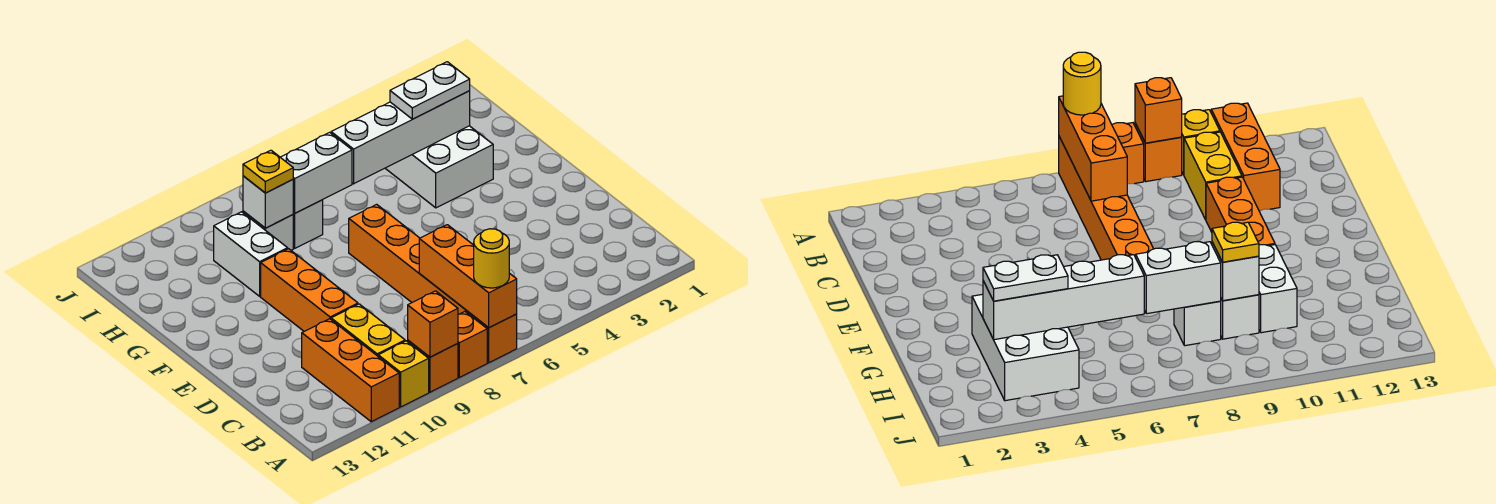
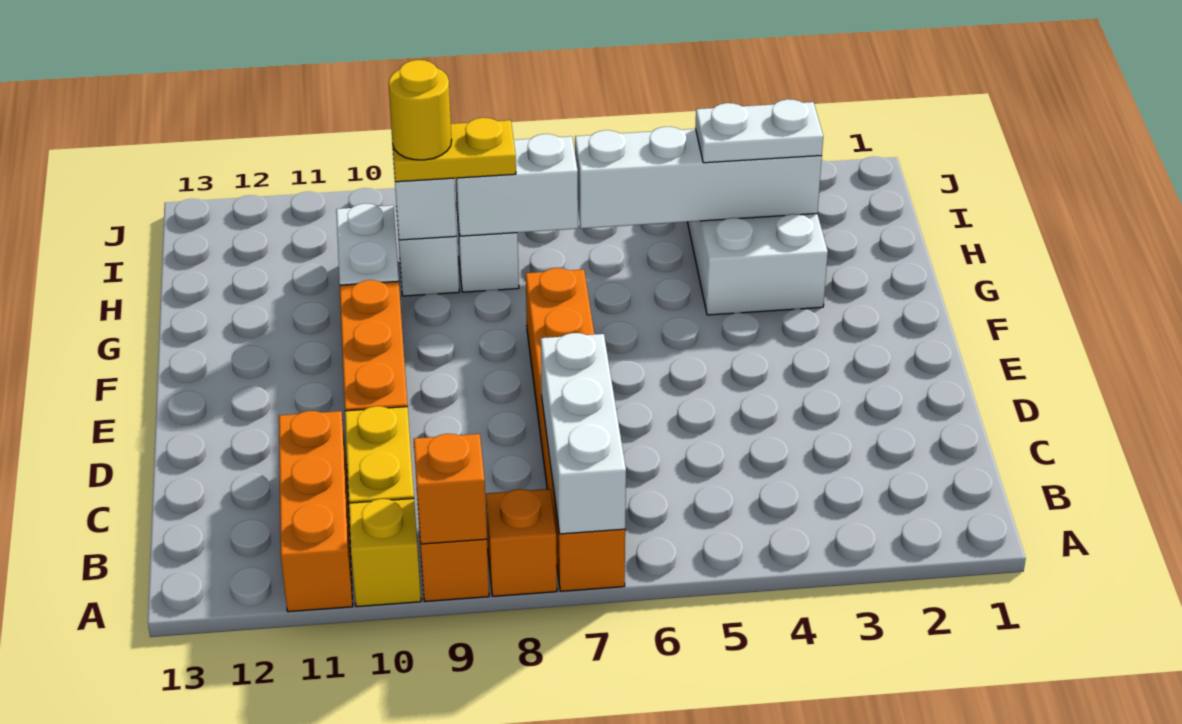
orange brick A7:C7 level 2 -> white brick A7:C7 level 2
yellow round brick A7 level 3 -> yellow round brick H9 level 4
yellow plate H9 level 3 -> yellow plate H8:H9 level 3

